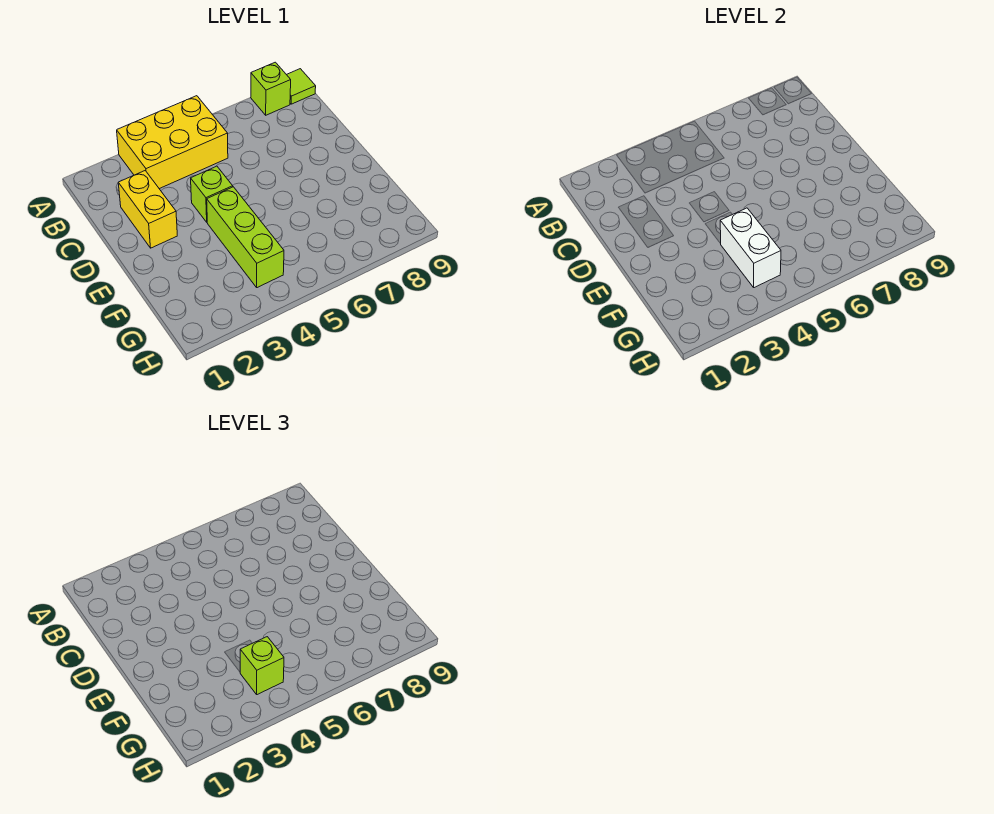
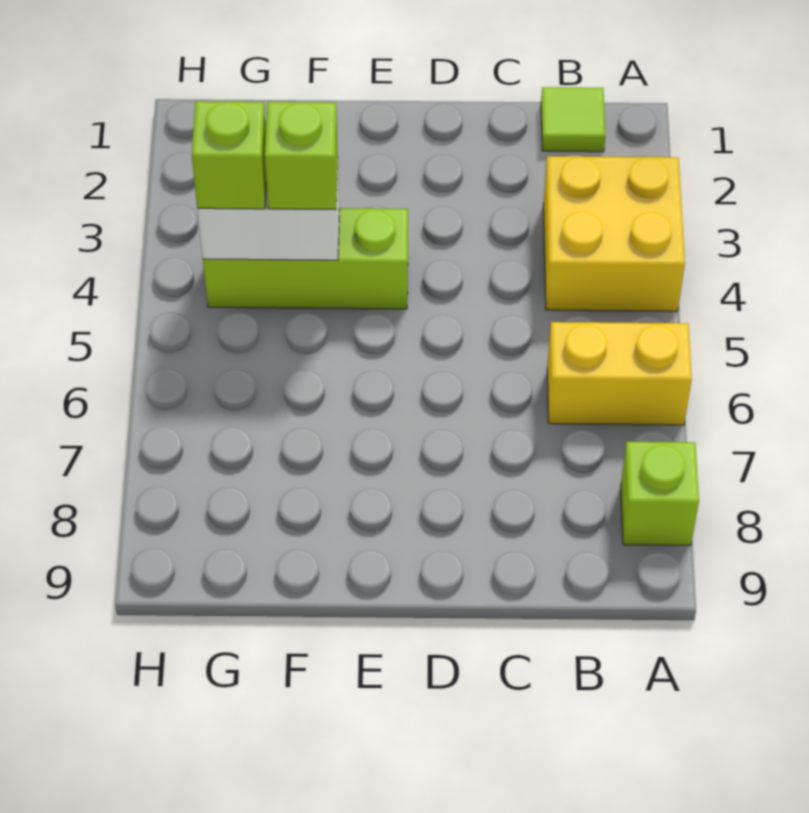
yellow brick A3:B5 level 1 -> yellow brick A3:B4 level 1
lime tile A9 level 1 -> lime tile B1 level 1
yellow brick C2:D2 level 1 -> yellow brick A6:B6 level 1
lime brick D4 level 1 -> lime brick F4 level 3

